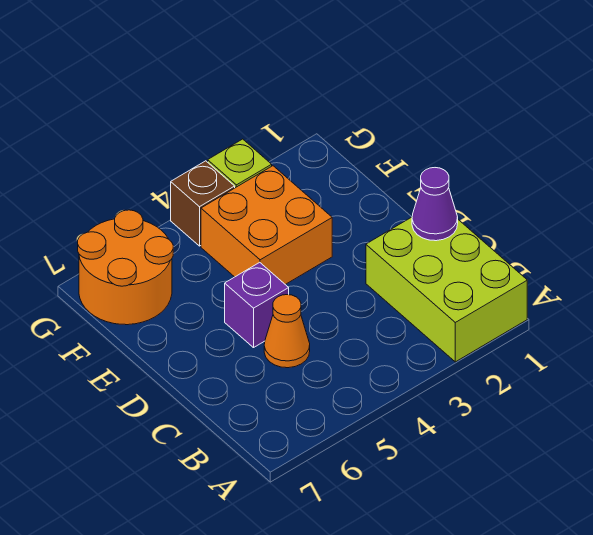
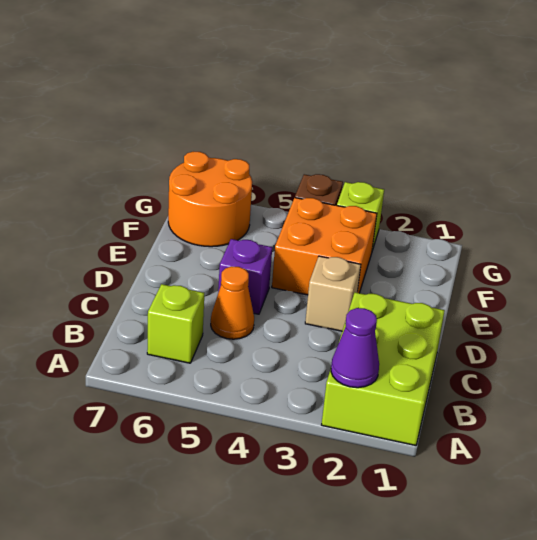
none -> lime brick B6 level 1
purple cone C1 level 2 -> purple cone A2 level 2
none -> tan brick D3 level 1

